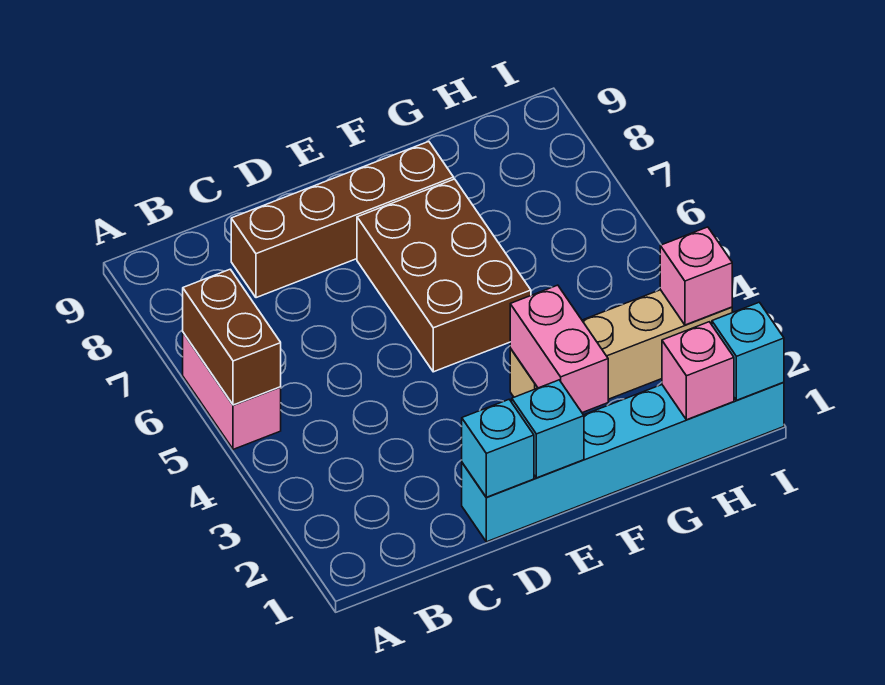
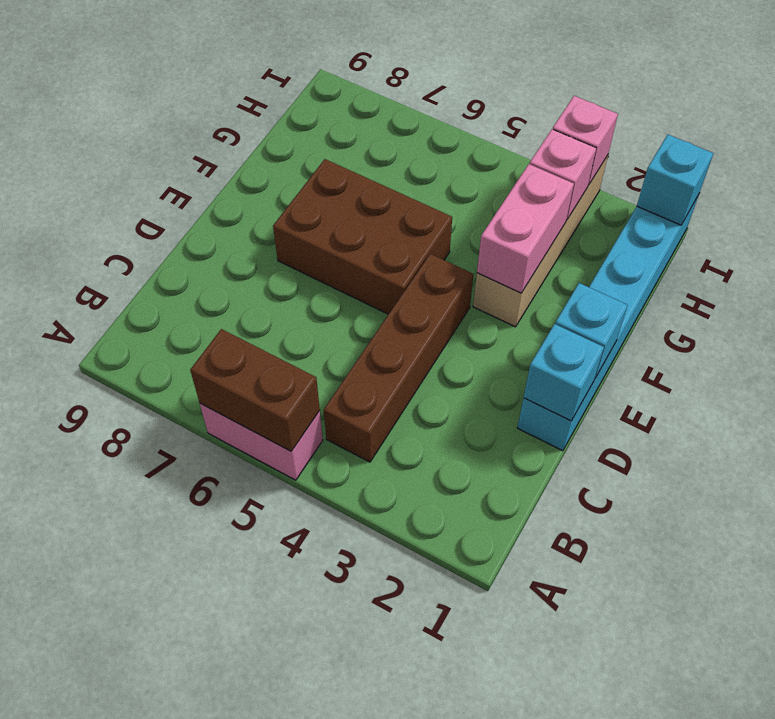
brown brick C8:F8 level 1 -> brown brick B4:E4 level 1
pink brick F2:F3 level 2 -> pink brick F3:G3 level 2
pink brick H1 level 2 -> pink brick H3 level 2

